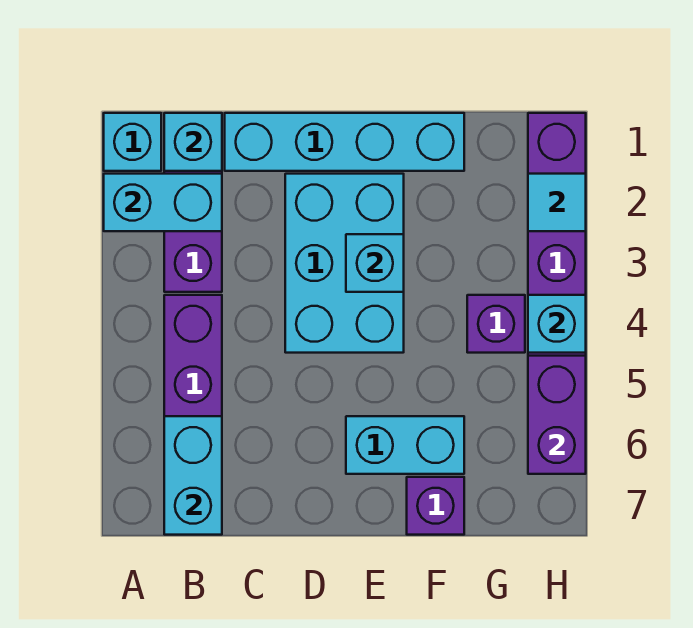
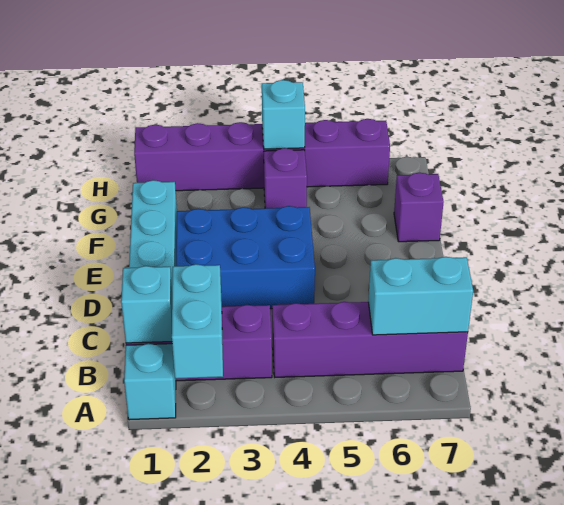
cyan brick D2:E4 level 1 -> blue brick D2:E4 level 1
cyan brick E3 level 2 -> none
cyan brick E6:F6 level 1 -> none
cyan tile H2 level 2 -> none
purple brick H5:H6 level 2 -> none

